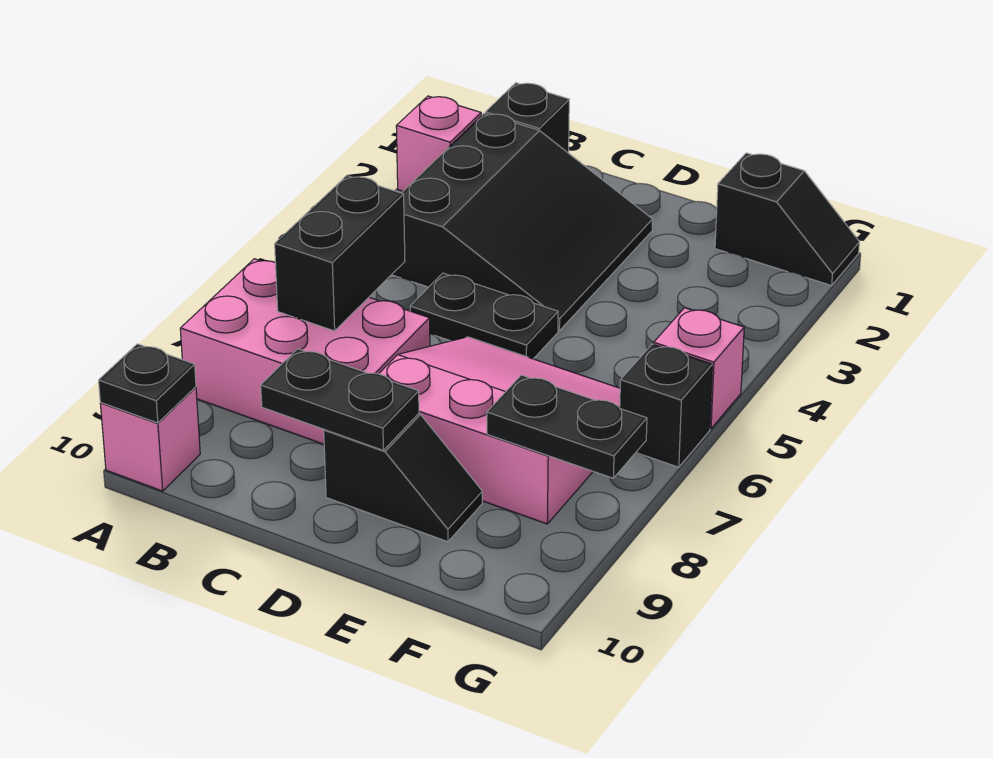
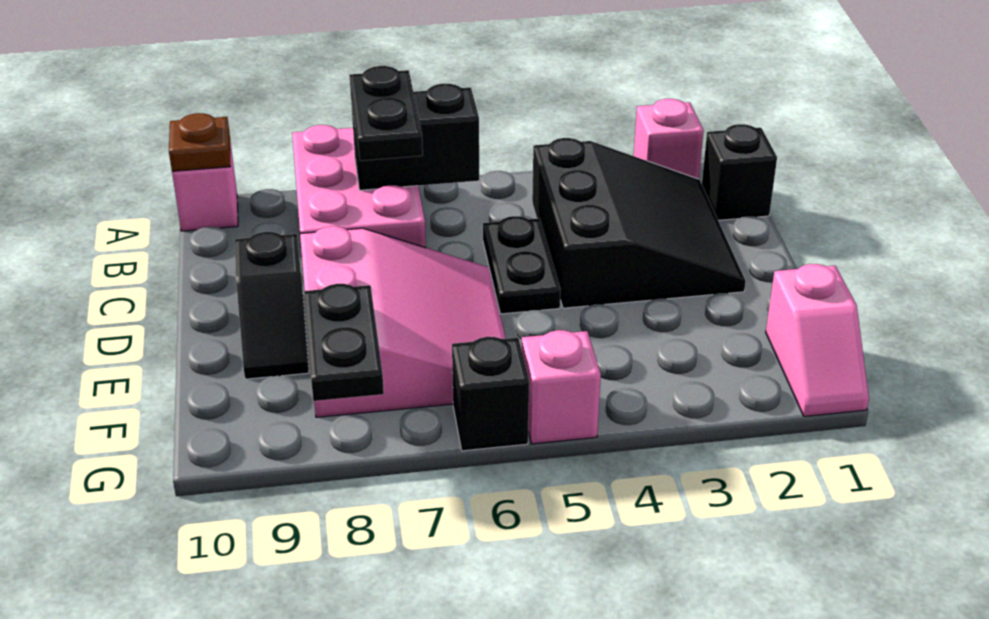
black plate A10 level 2 -> brown plate A10 level 2
black slope B2:D4 level 1 top B -> black slope B2:D4 level 1 top 4
black plate C9:D9 level 2 -> black plate B7:C7 level 3
black slope F1:G1 level 1 top F -> pink slope F1:G1 level 1 top F

